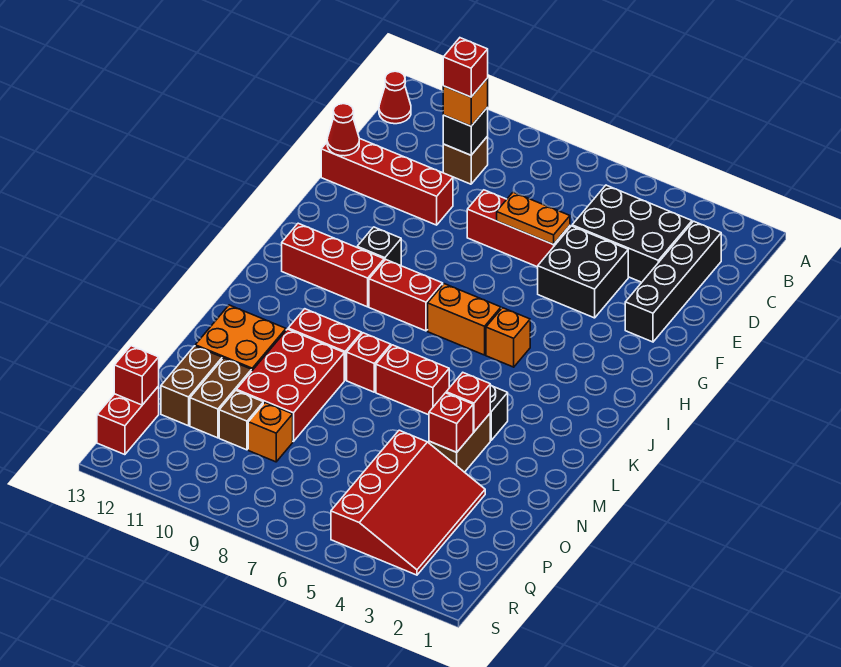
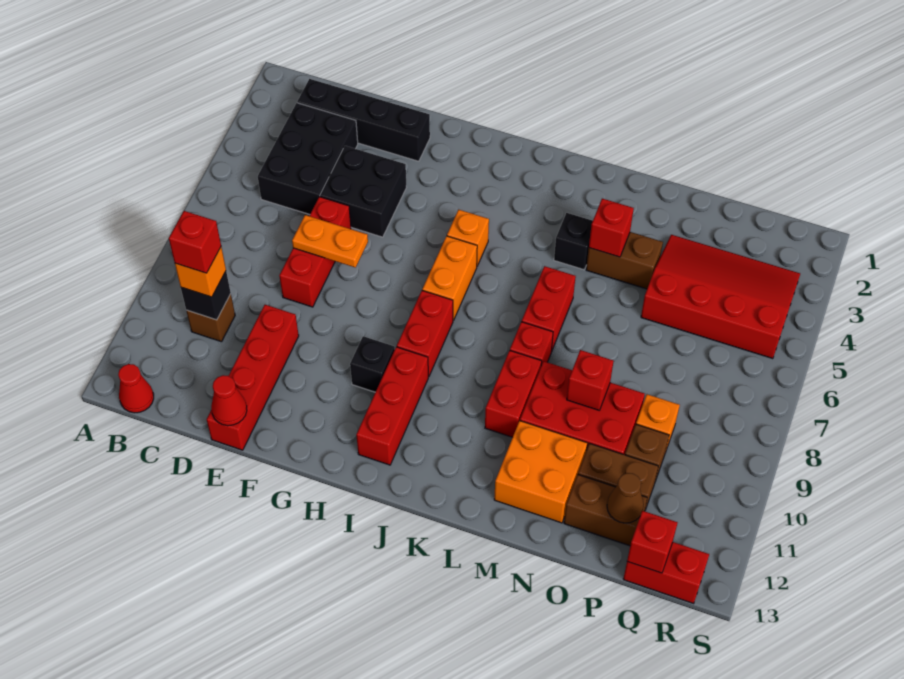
orange plate E6:E7 level 2 -> orange plate E7:F7 level 2
red brick N4 level 2 -> red brick N9 level 2
none -> brown cone P12 level 2

